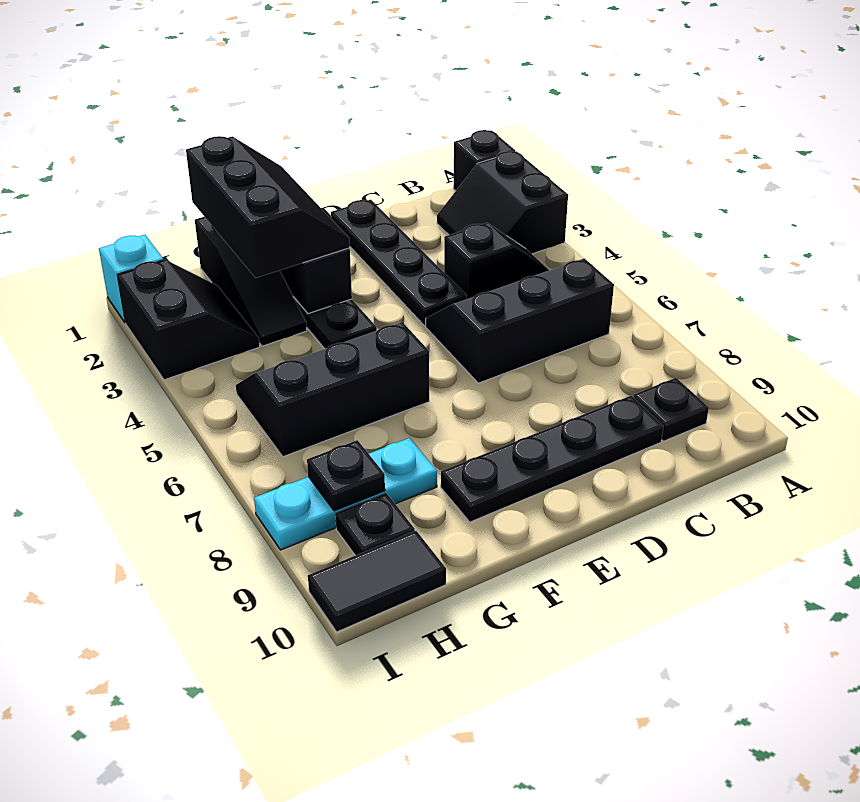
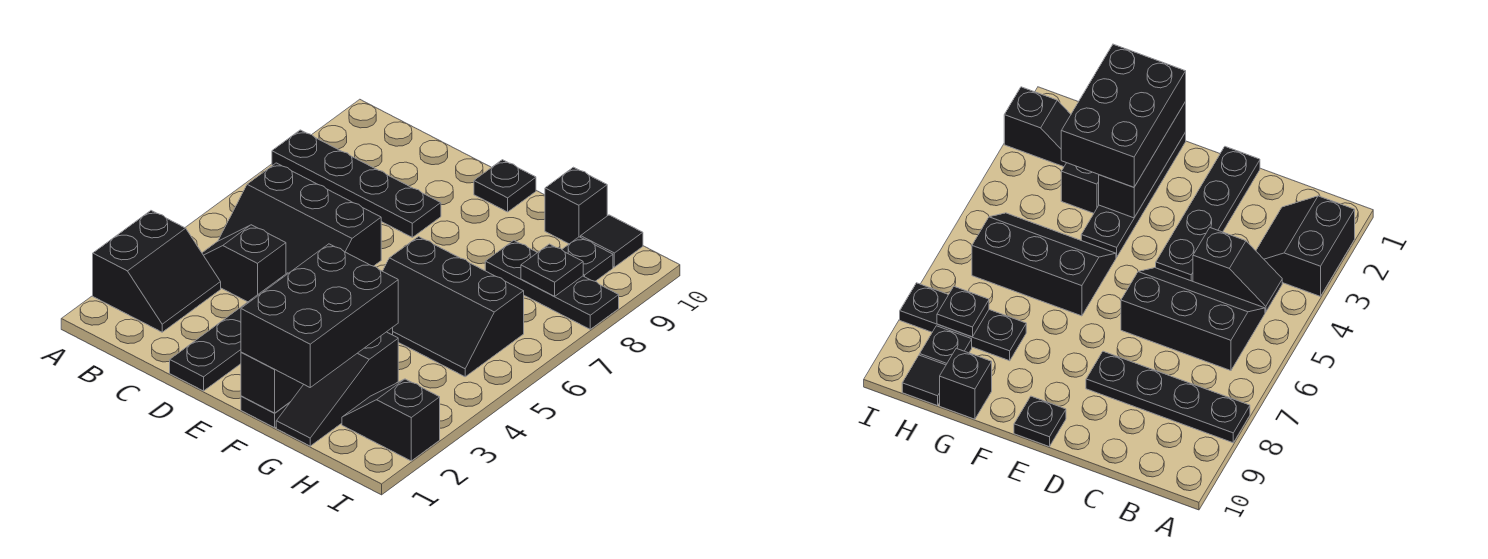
black brick A1 level 1 -> black brick G10 level 1
black plate B9 level 1 -> black plate E10 level 1
black plate C9:F9 level 1 -> black plate A8:D8 level 1
black slope F1:G3 level 3 top G -> black brick F1:G3 level 3
black slope G1:G3 level 1 top 1 -> black slope G1:G3 level 1 top 3
cyan plate G8:I8 level 1 -> black plate G8:I8 level 1
black slope H2:I3 level 1 top I -> black slope H2:I2 level 1 top I
black tile H10:I10 level 1 -> black tile H10 level 1
cyan brick I1 level 1 -> none

